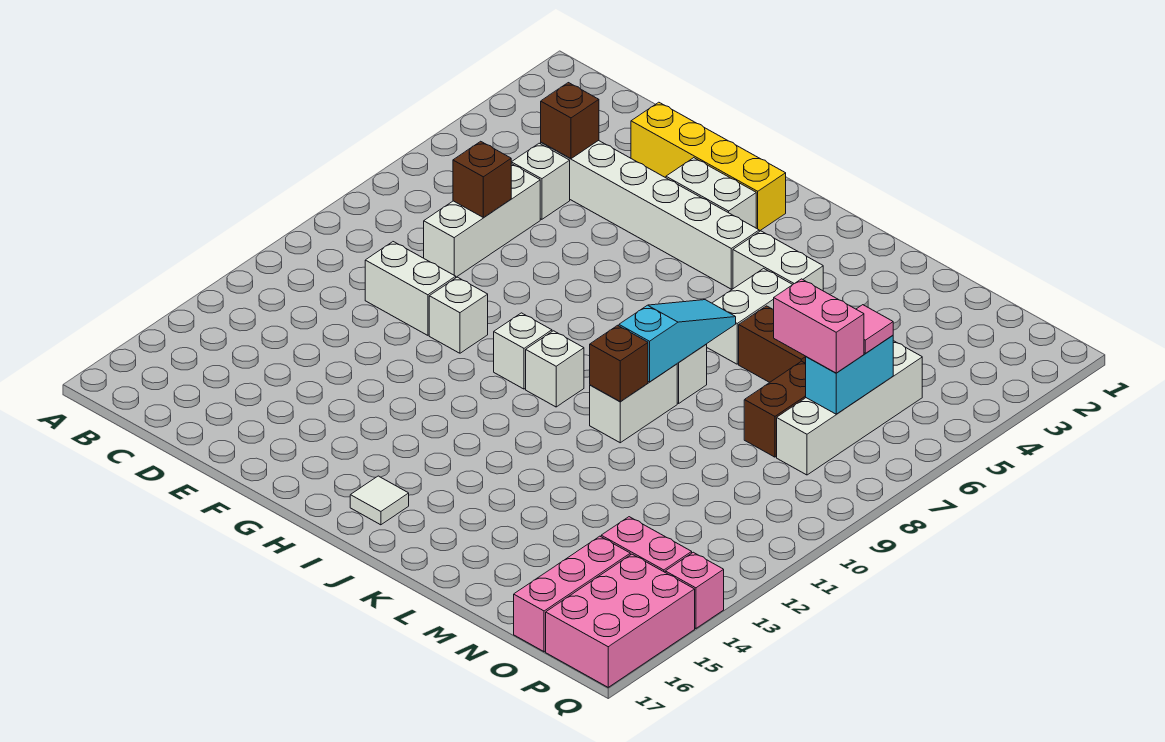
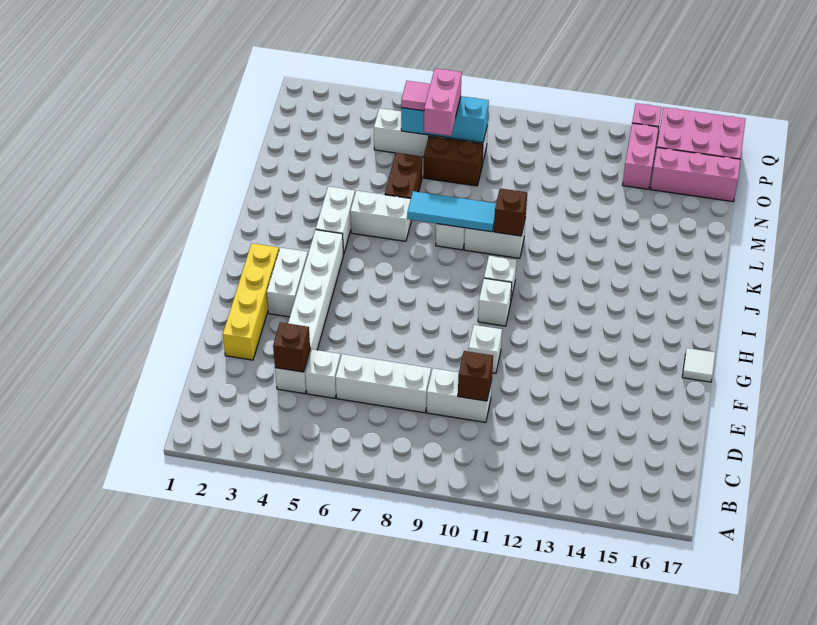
brown brick D7 level 2 -> brown brick D10 level 2
white brick D10:E10 level 1 -> white brick D9:D10 level 1
white tile I16 level 1 -> white tile G17 level 1
cyan slope K7:K9 level 2 top 9 -> cyan tile K7:K9 level 2
cyan brick O6:O7 level 2 -> cyan brick O6:O8 level 2

